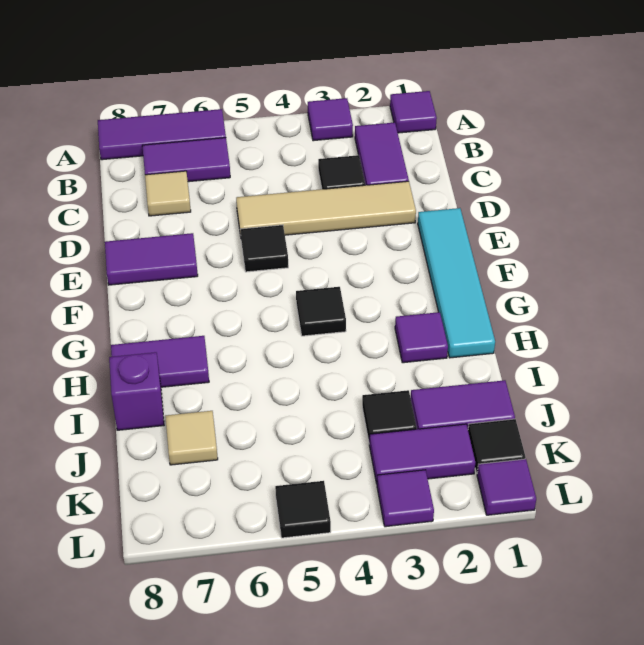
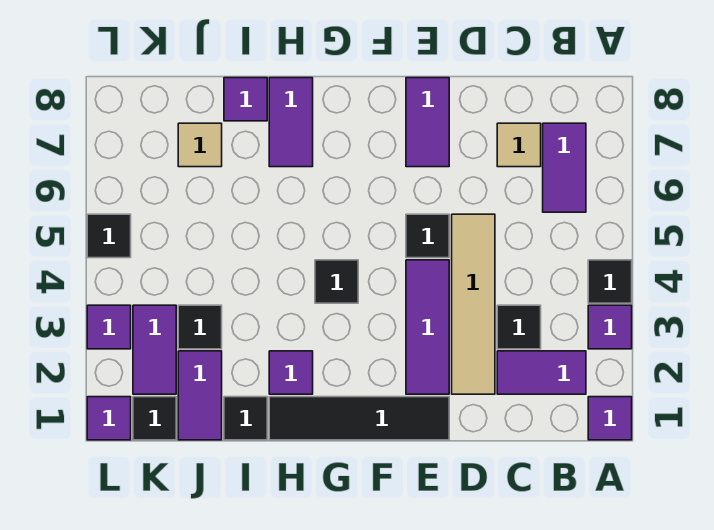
none -> black tile A4 level 1
purple tile A6:A8 level 1 -> purple tile E2:E4 level 1
cyan tile E1:H1 level 1 -> black tile E1:H1 level 1
none -> black tile I1 level 1
purple brick I8 level 1 -> purple tile I8 level 1

